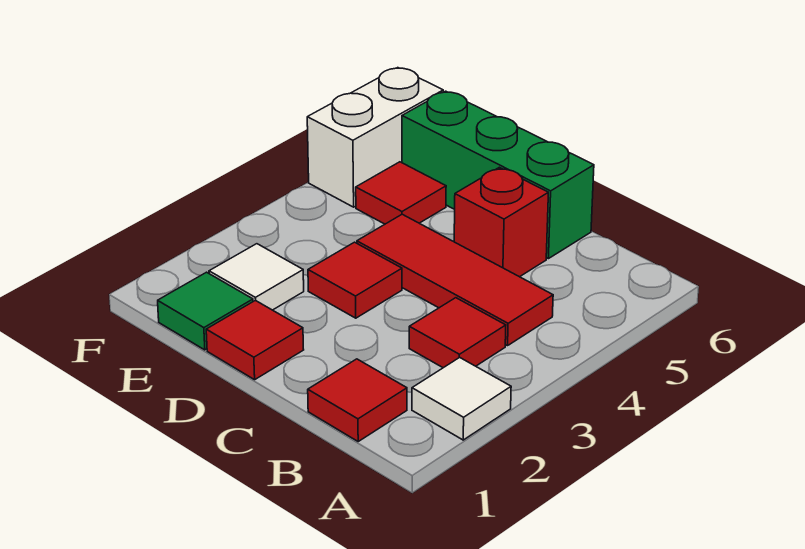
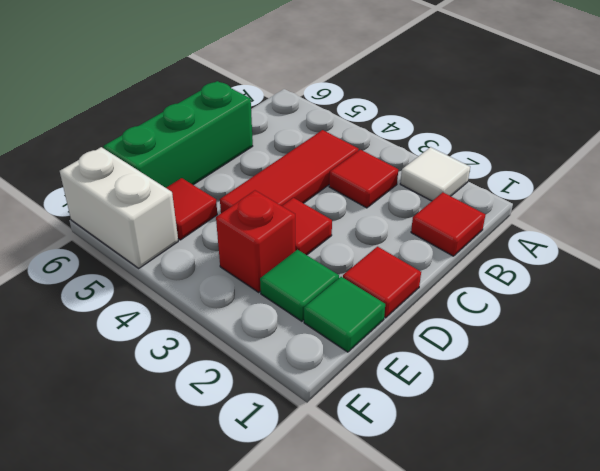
red brick C5 level 1 -> red brick E3 level 1
white tile E2 level 1 -> green tile E2 level 1

